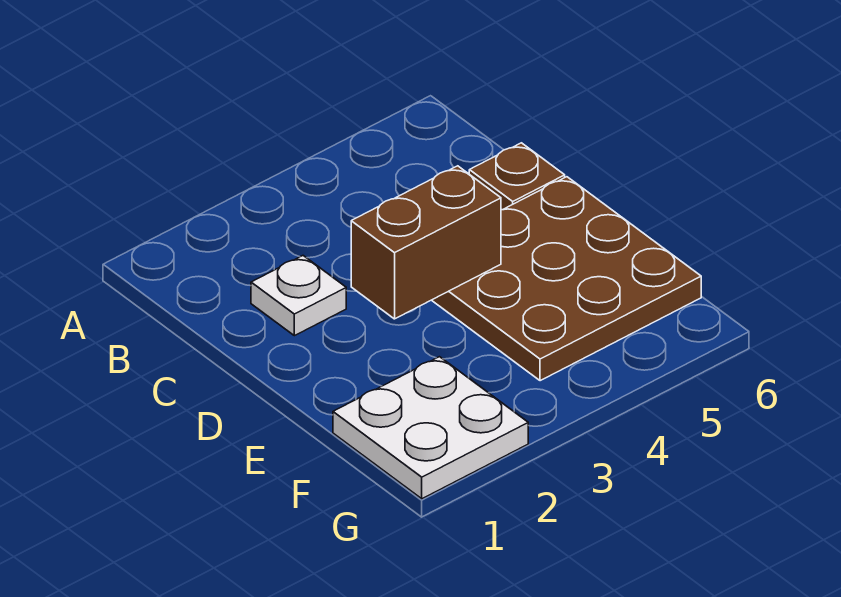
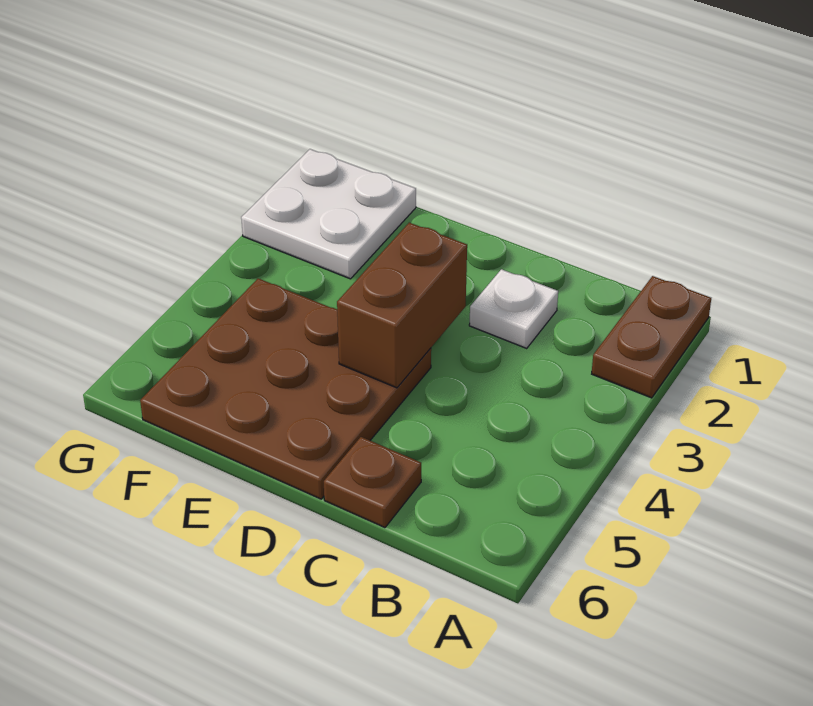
none -> brown plate A1:A2 level 1

